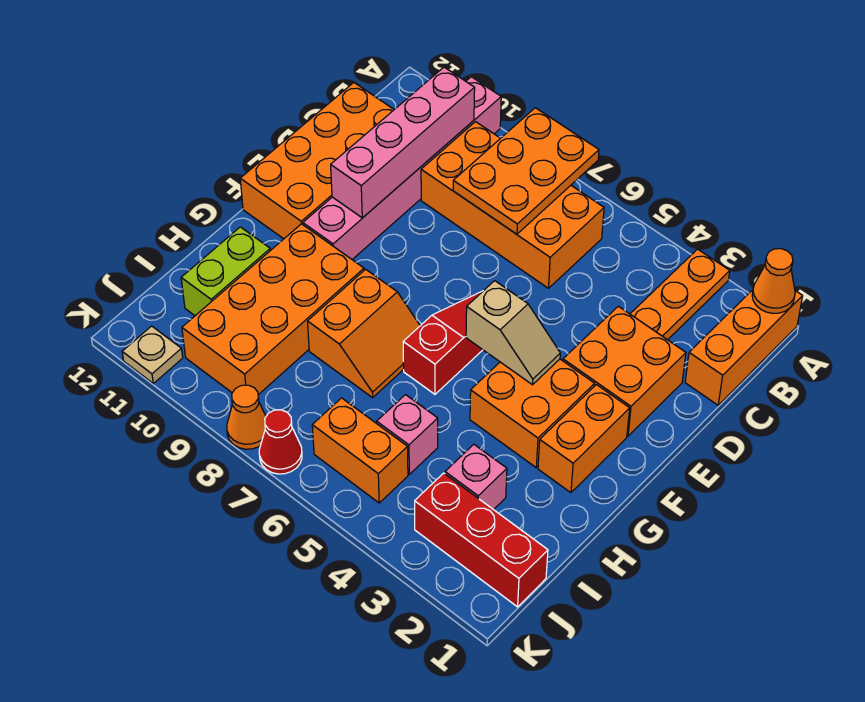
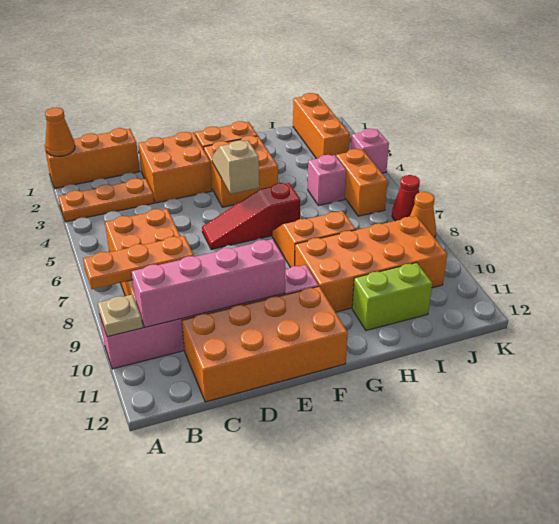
orange plate A7:C8 level 2 -> orange plate A8:C8 level 2
pink brick I3 level 1 -> pink brick K4 level 1
red brick J1:J3 level 1 -> orange brick J1:J3 level 1
tan plate K11 level 1 -> tan plate A10 level 2

